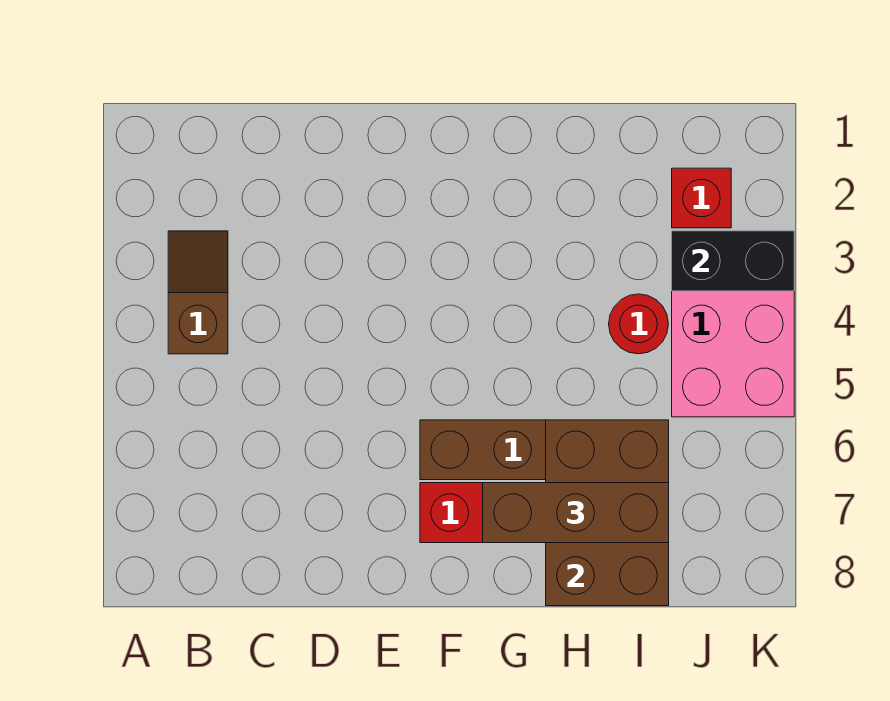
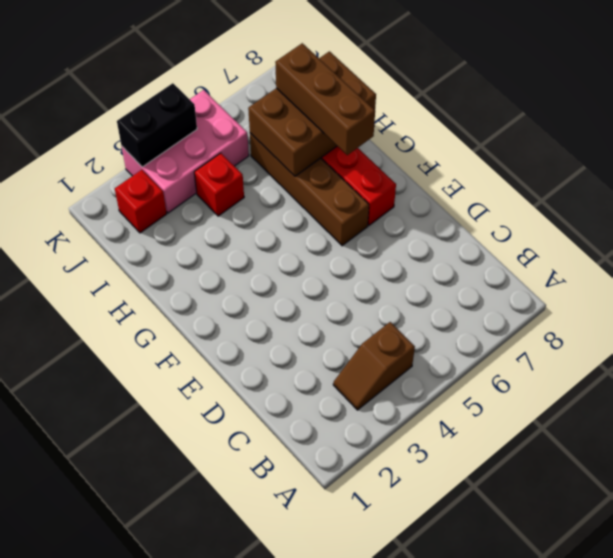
red round brick I4 level 1 -> red brick I4 level 1
black brick J3:K3 level 2 -> black brick K3:K4 level 2

